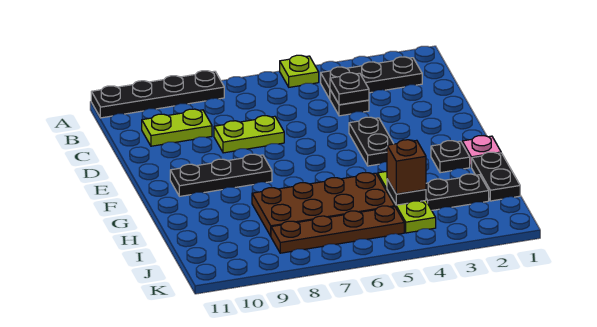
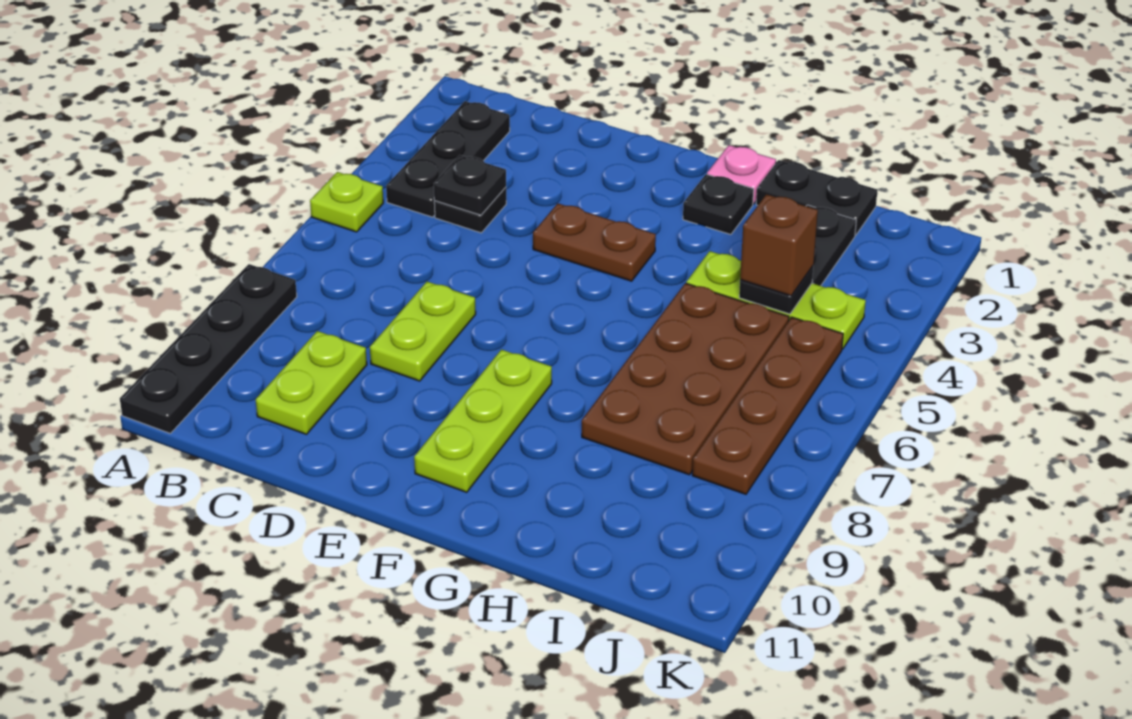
black plate E4:F4 level 1 -> brown plate E4:F4 level 1
black plate F8:F10 level 1 -> lime plate F8:F10 level 1

